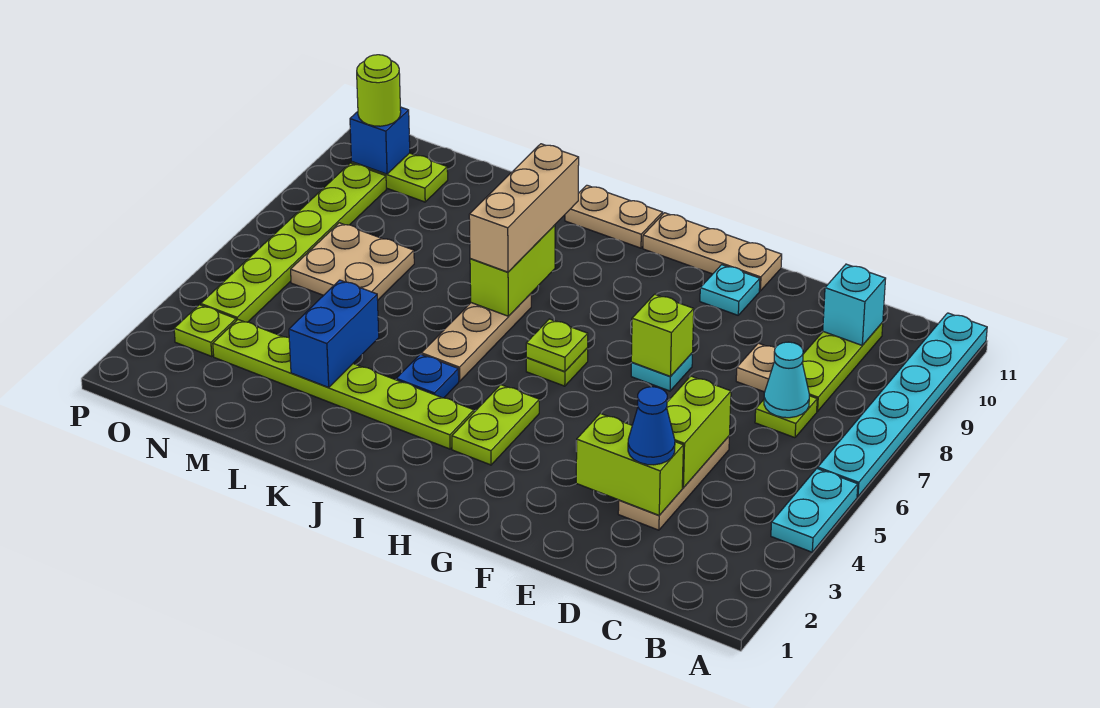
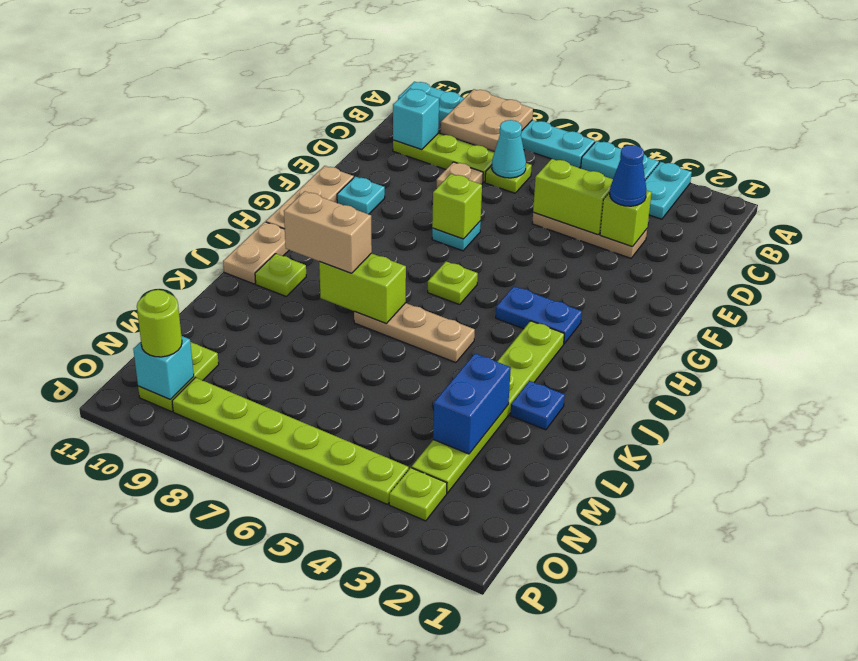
none -> cyan plate A3:B3 level 1
lime brick D3:E3 level 2 -> lime brick D3 level 2
lime plate H3:H4 level 1 -> blue plate H3:H4 level 1
lime plate H6 level 2 -> lime plate J10 level 1
blue plate J4 level 1 -> blue plate K2 level 1
tan brick J7:J9 level 3 -> tan brick J8:J9 level 3
blue brick L3:L4 level 2 -> blue brick L3:M3 level 2
tan plate M6:N7 level 1 -> tan plate A8:B9 level 2
blue brick O10 level 2 -> cyan brick O10 level 2

